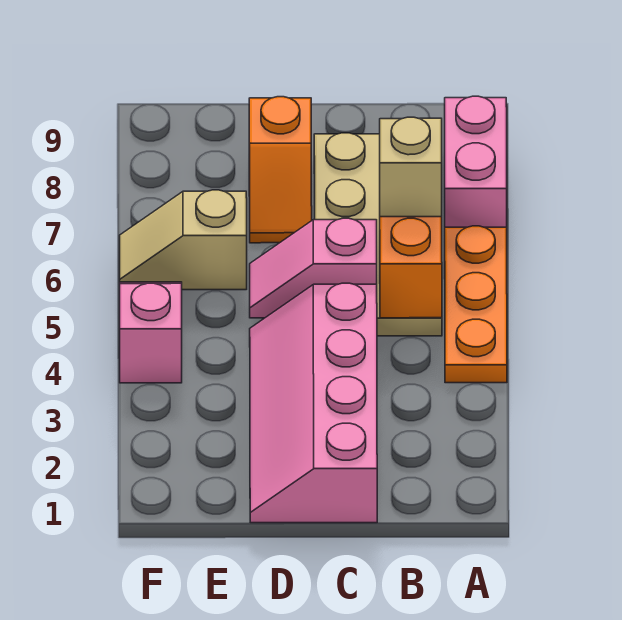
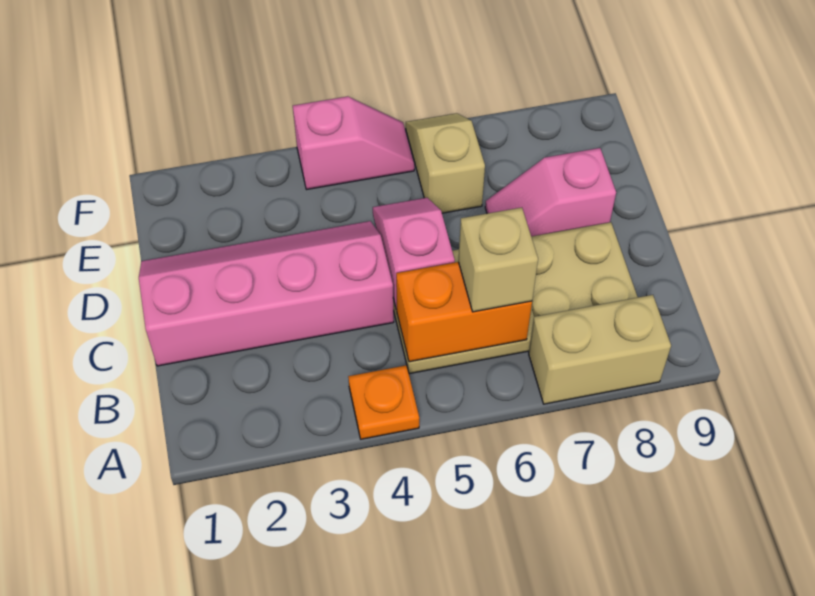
orange plate A4:A6 level 1 -> orange plate A4 level 1
pink brick A7:A8 level 1 -> tan brick A7:A8 level 1
orange slope D7:D8 level 1 top 8 -> pink slope D7:D8 level 1 top 8

